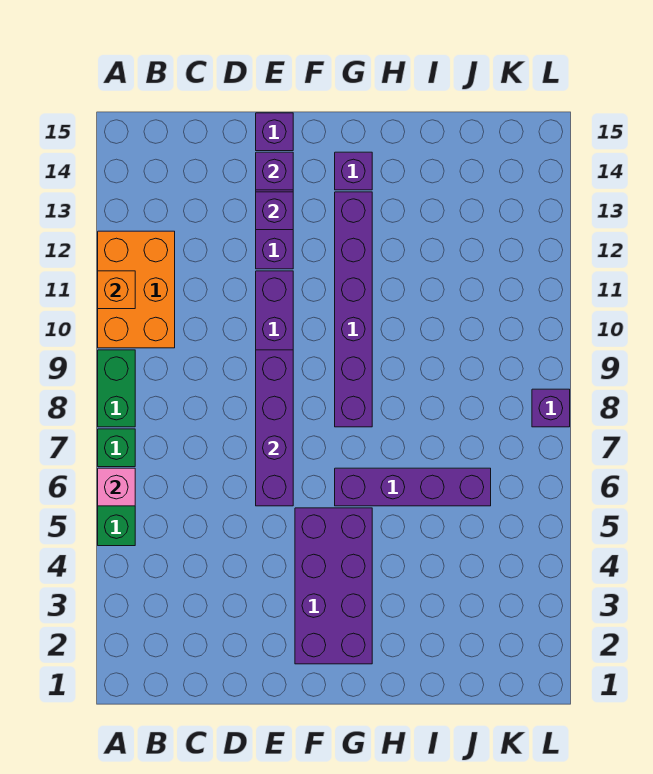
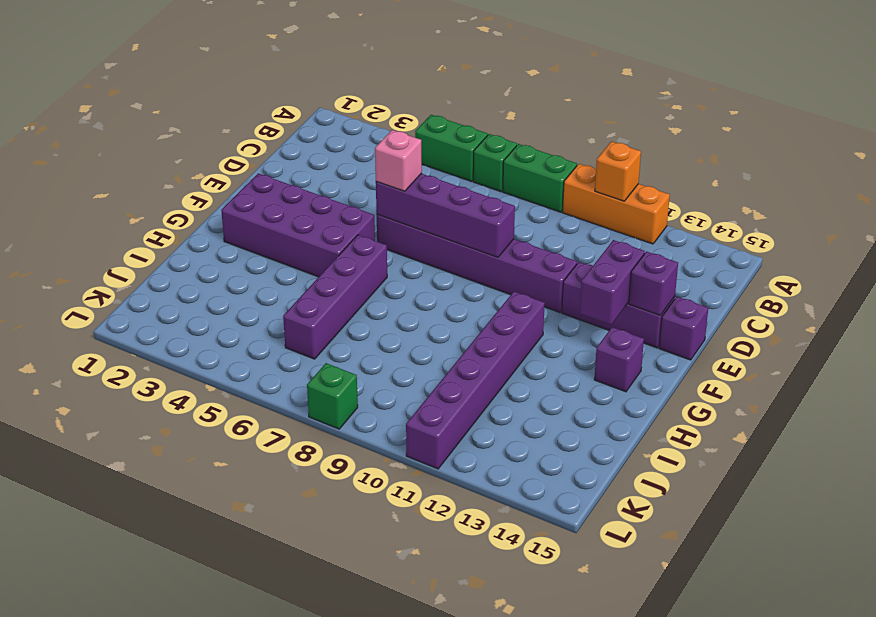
pink brick A6 level 2 -> pink brick E6 level 3
orange brick A10:B12 level 1 -> orange brick A10:A12 level 1
purple brick E13 level 2 -> purple brick E13:F13 level 2
purple brick G8:G13 level 1 -> purple brick G11:L11 level 1
purple brick L8 level 1 -> green brick L8 level 1

